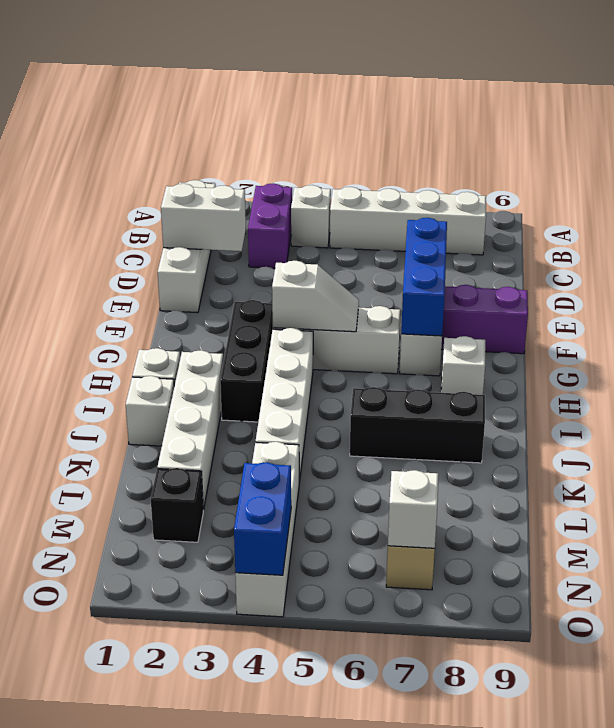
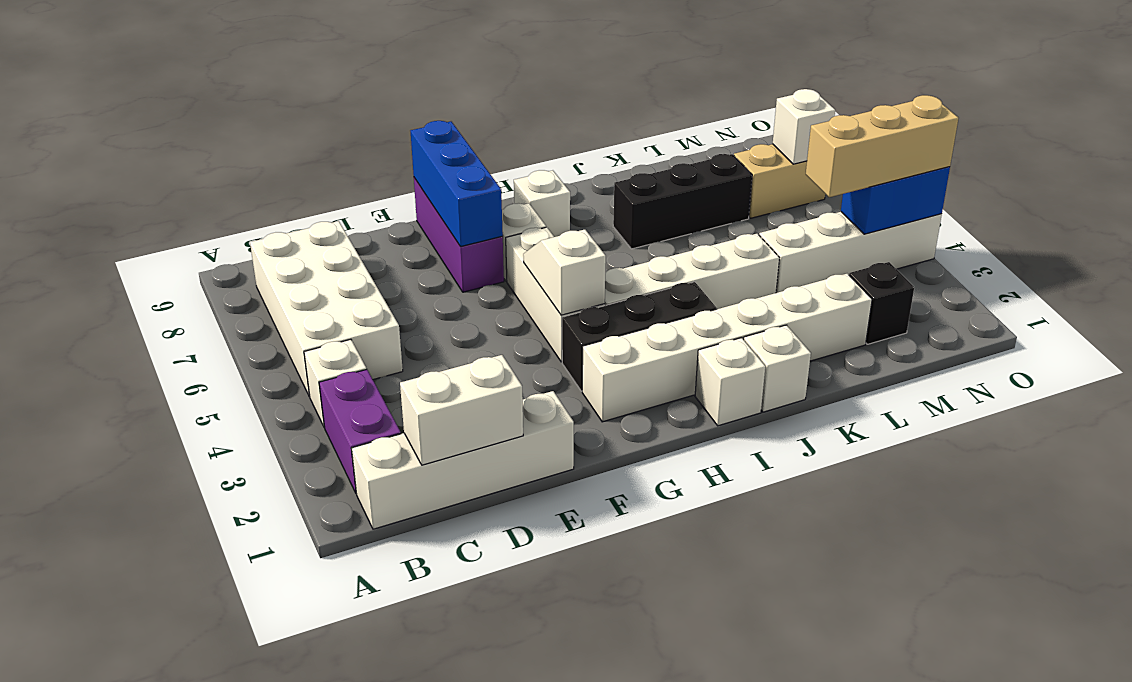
purple brick B3:C3 level 1 -> purple brick B2:B3 level 1
white brick B5:B8 level 1 -> white brick B5:C8 level 1
white brick D1:D2 level 2 -> white brick C1:D1 level 2
blue brick E7:G7 level 2 -> blue brick F7:F9 level 2
white brick I2:L2 level 1 -> white brick G2:L2 level 1
black brick J6:J8 level 1 -> black brick J7:L7 level 1
none -> tan brick M4:O4 level 3

